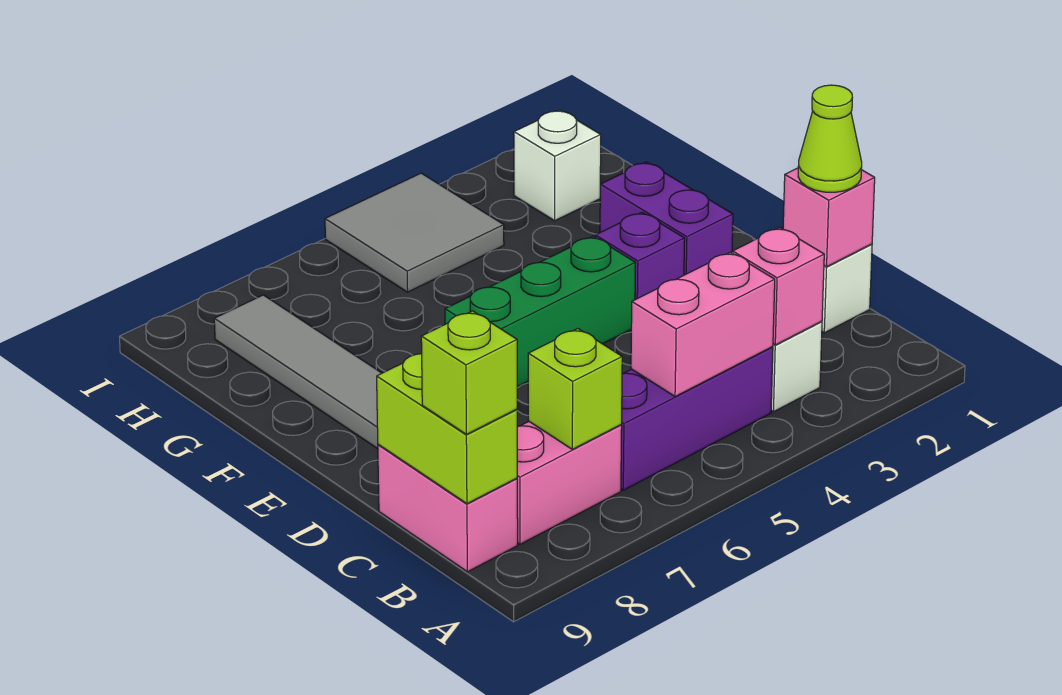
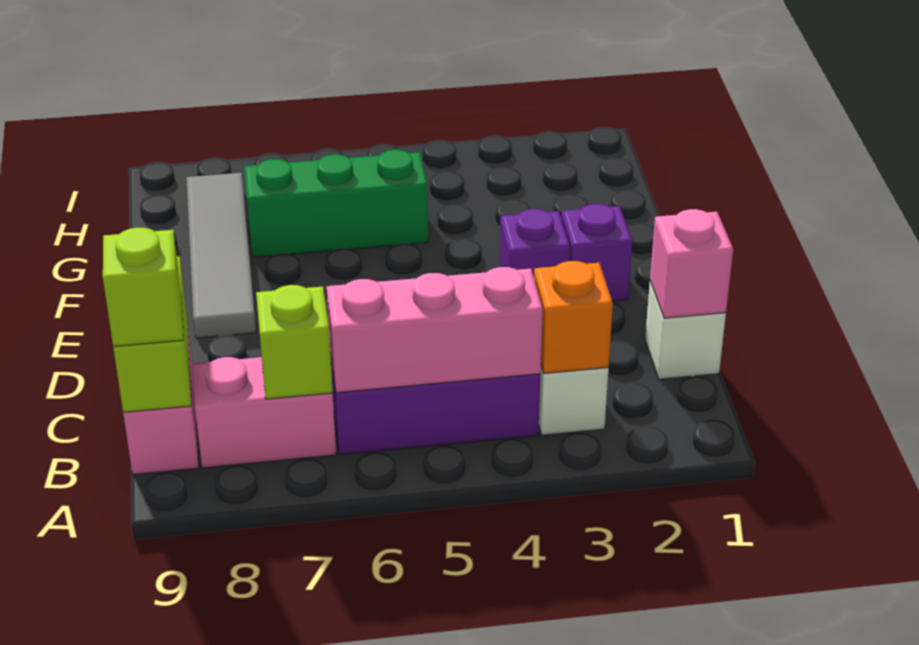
pink brick B3 level 2 -> orange brick B3 level 2
pink brick B4:B5 level 2 -> pink brick B4:B6 level 2
lime cone C1 level 3 -> none
purple brick E2:F2 level 1 -> purple brick E2 level 1
green brick E4:E6 level 1 -> green brick G5:G7 level 1
white brick H2 level 1 -> none
grey tile H4:I5 level 1 -> none

